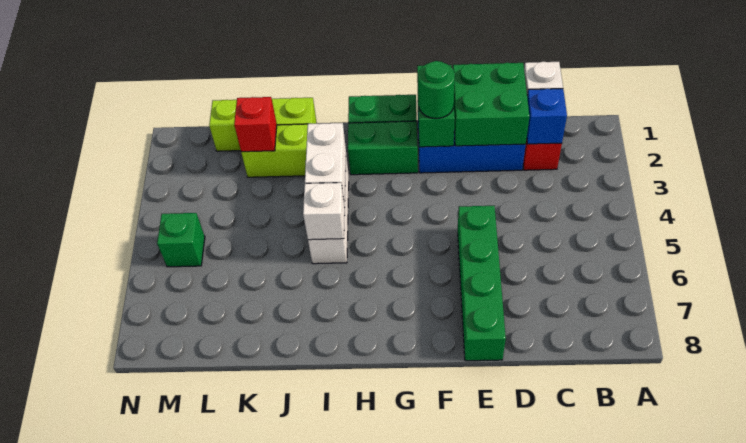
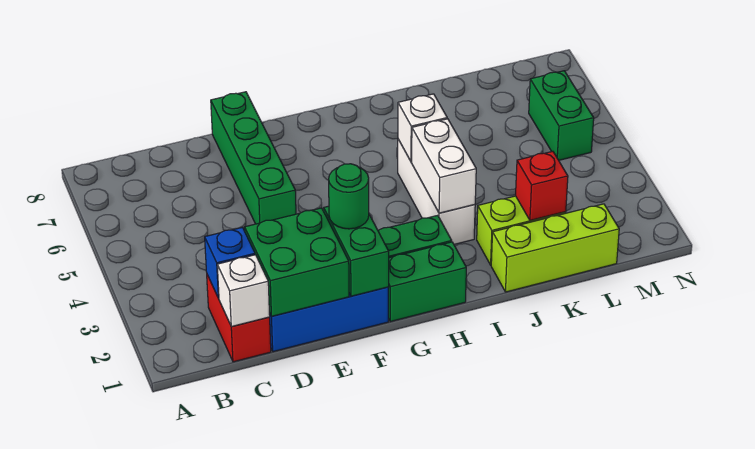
green brick M5 level 1 -> green brick M5:M6 level 1

